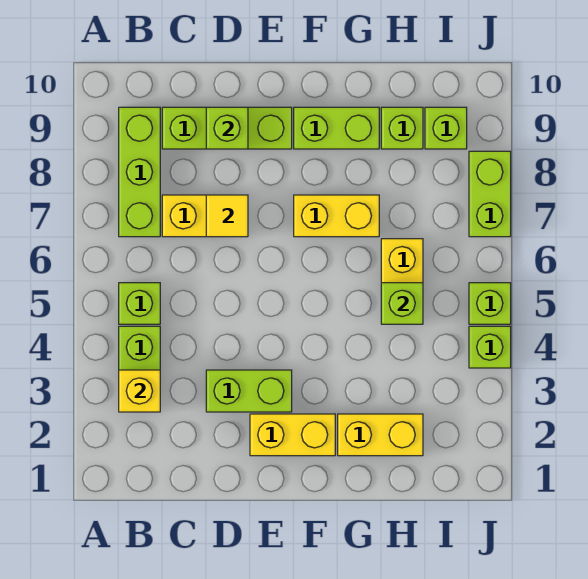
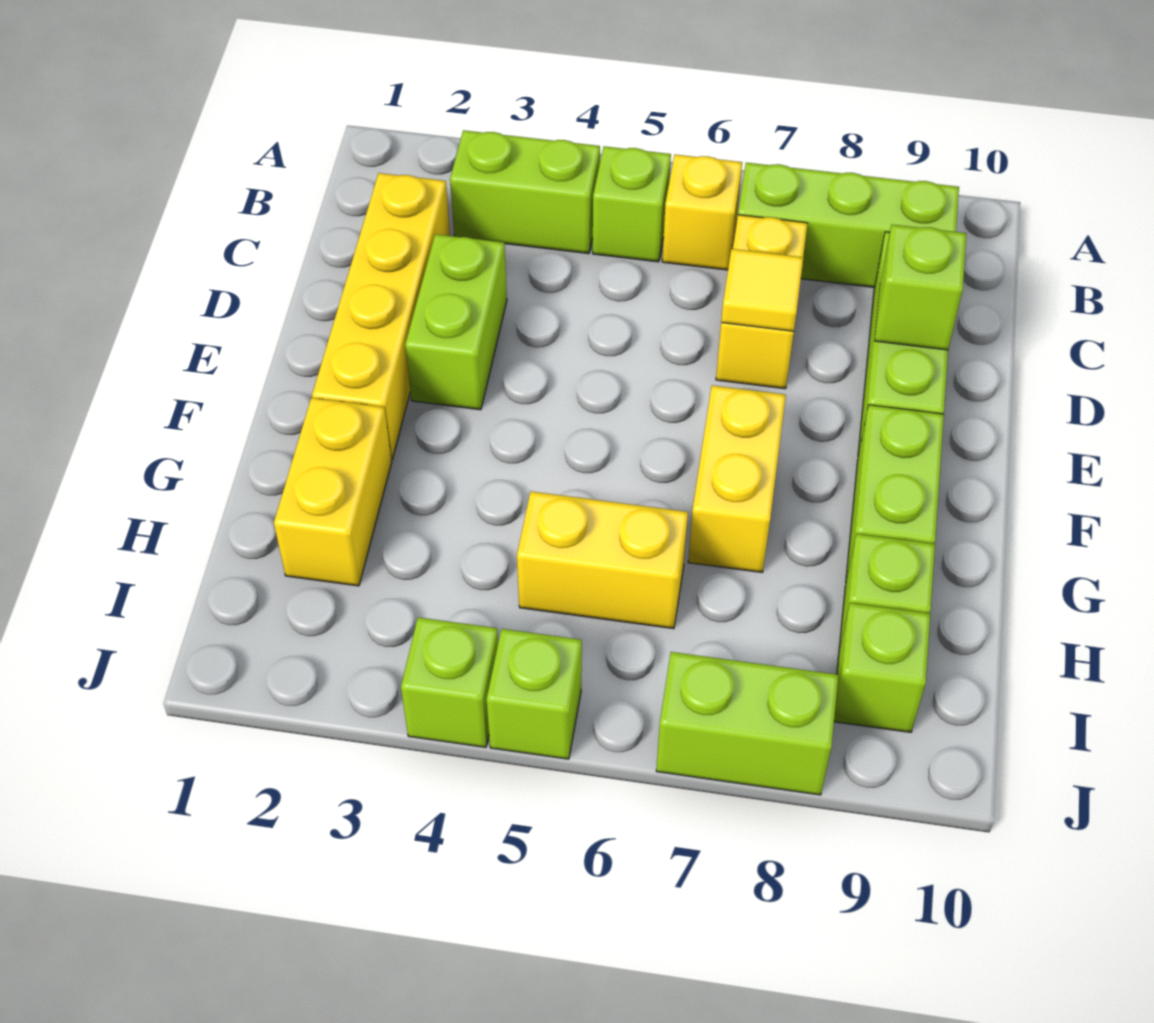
yellow brick B3 level 2 -> yellow brick B6 level 1
yellow brick E2:F2 level 1 -> yellow brick C2:F2 level 1
lime brick H5 level 2 -> none

